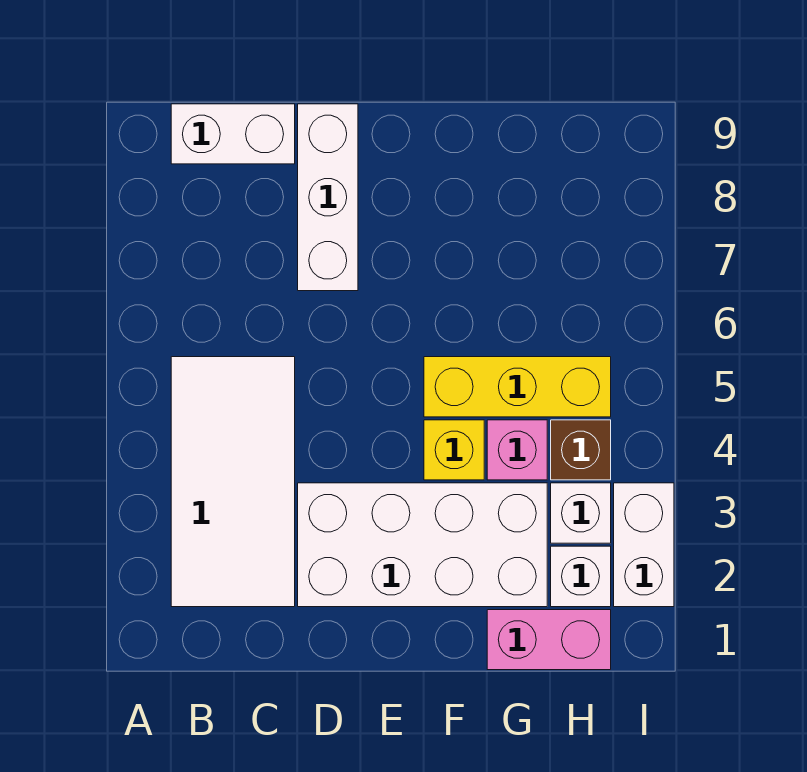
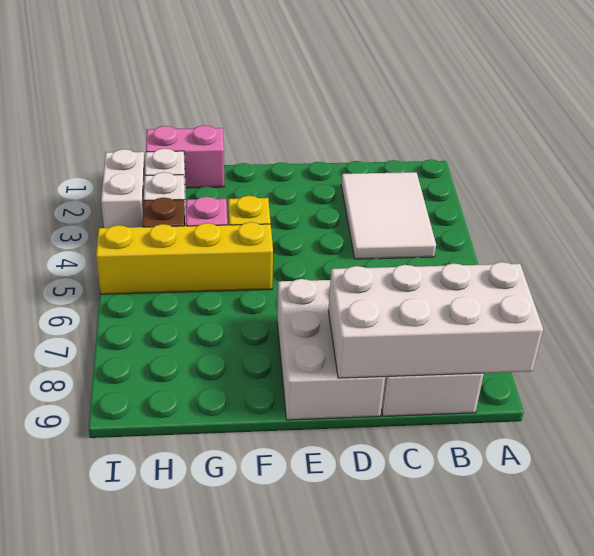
white tile B2:C5 level 1 -> white tile B2:C4 level 1
white brick D2:G3 level 1 -> white brick A8:D9 level 2
white brick D7:D9 level 1 -> white brick D7:E9 level 1
yellow brick F5:H5 level 1 -> yellow brick F5:I5 level 1

